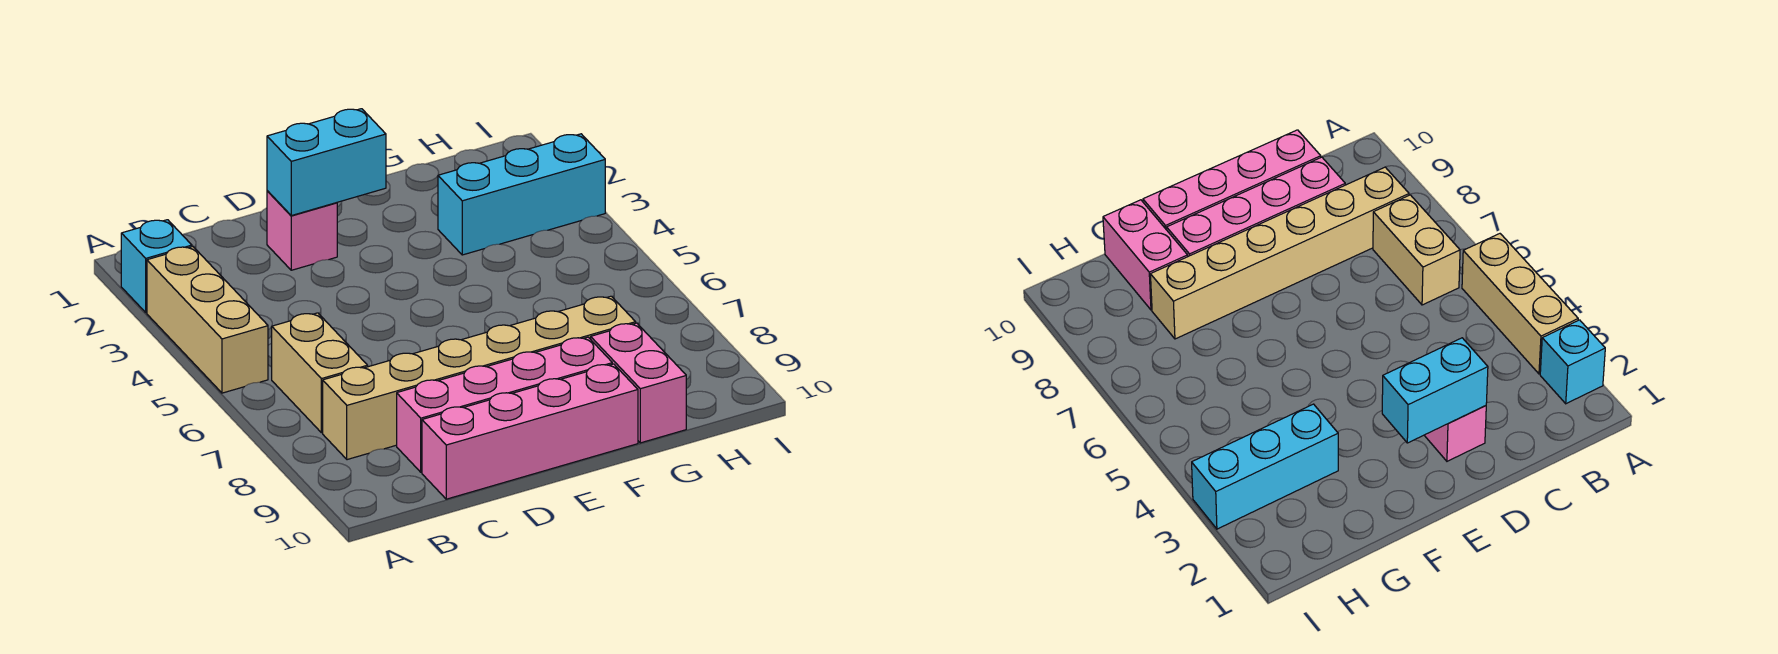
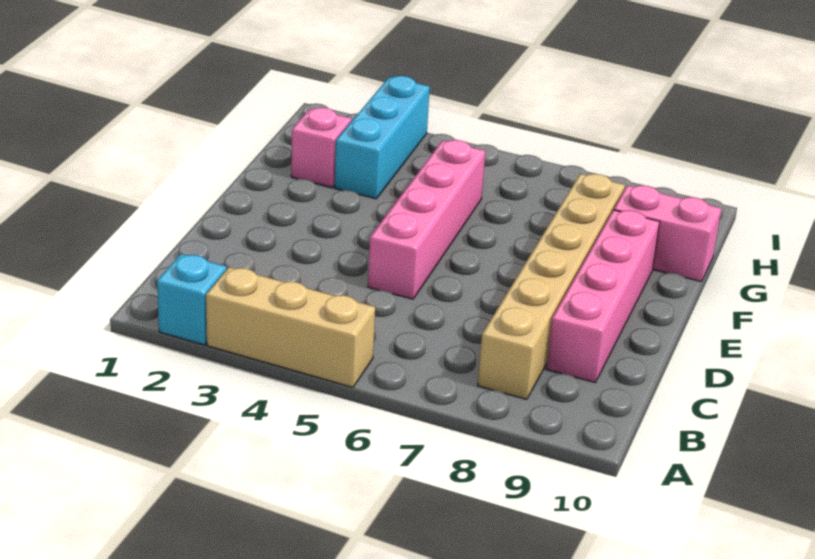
tan brick B6:B7 level 1 -> none
pink brick C10:F10 level 1 -> pink brick D5:G5 level 1
pink brick D2 level 1 -> pink brick G2 level 1
cyan brick D2:E2 level 2 -> none

